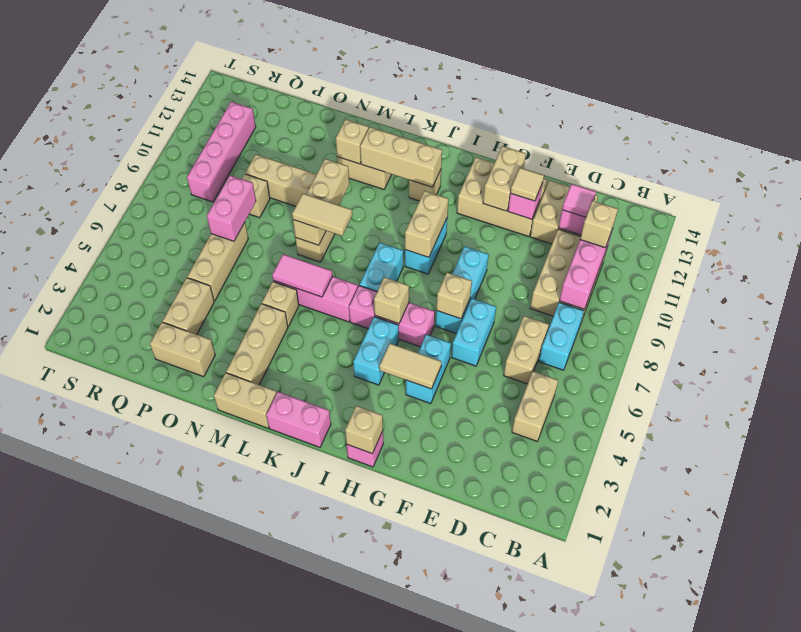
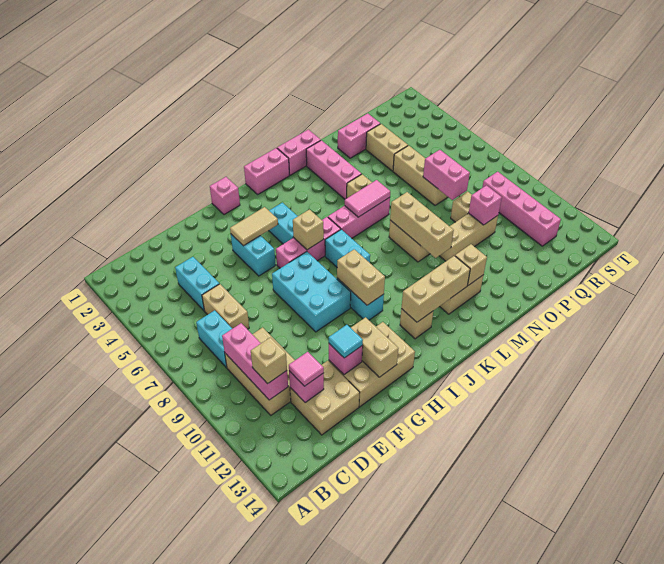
tan brick C4:C5 level 1 -> none
cyan brick F6:F7 level 1 -> cyan brick D4:D5 level 1
tan tile F12 level 3 -> cyan tile F12 level 3
cyan brick G7:G9 level 1 -> cyan brick G7:H9 level 1
tan brick G7 level 2 -> none
tan brick H1 level 2 -> none
tan brick L1:M1 level 1 -> pink brick L1:M1 level 1
tan tile L8:M8 level 3 -> none
tan brick M2:M4 level 1 -> pink brick M2:M4 level 1
tan brick O2:P2 level 1 -> pink brick O2:P2 level 1
none -> pink brick P10 level 2

